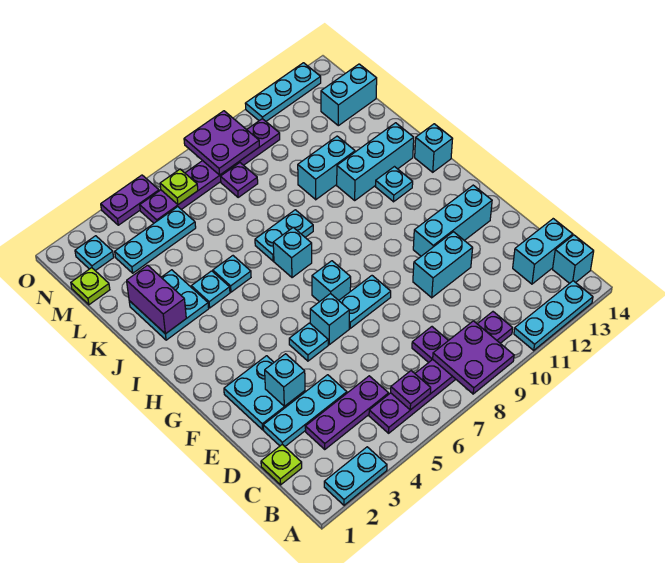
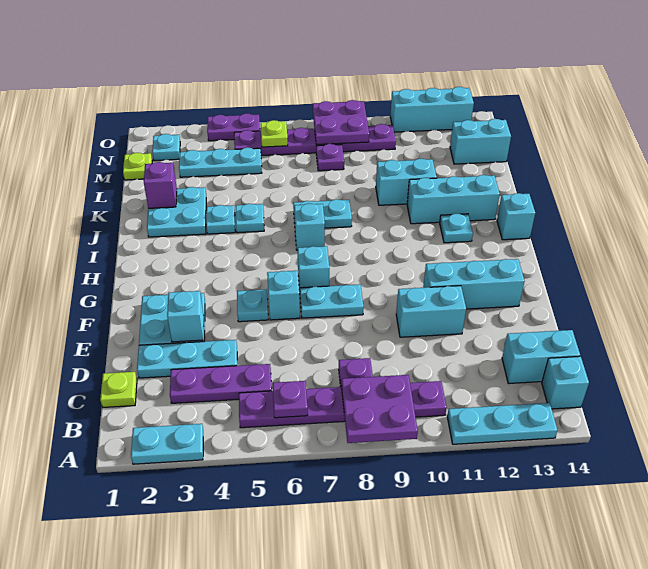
purple brick J2:K2 level 2 -> purple brick K2 level 2
cyan plate O11:O13 level 1 -> cyan brick O11:O13 level 1

